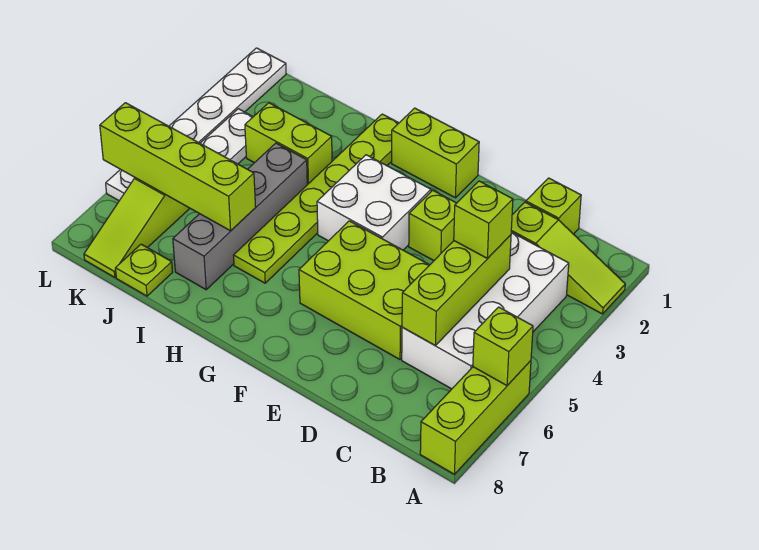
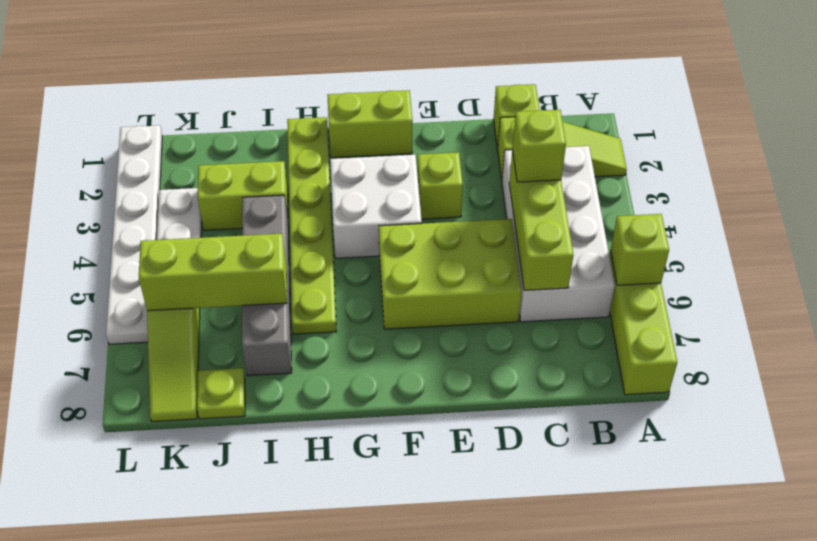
lime brick I6:L6 level 2 -> lime brick I6:K6 level 2

